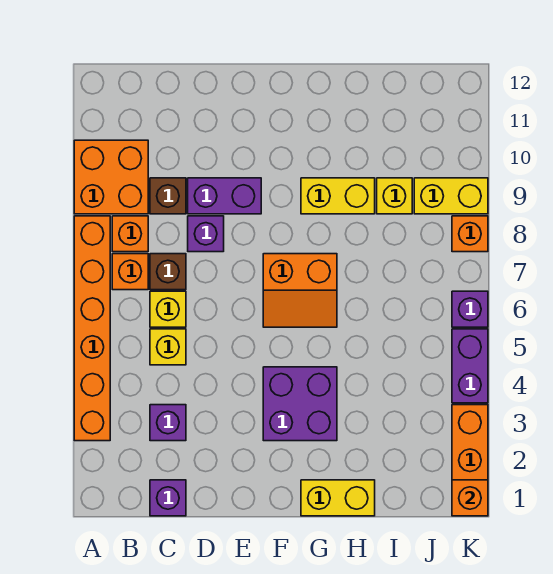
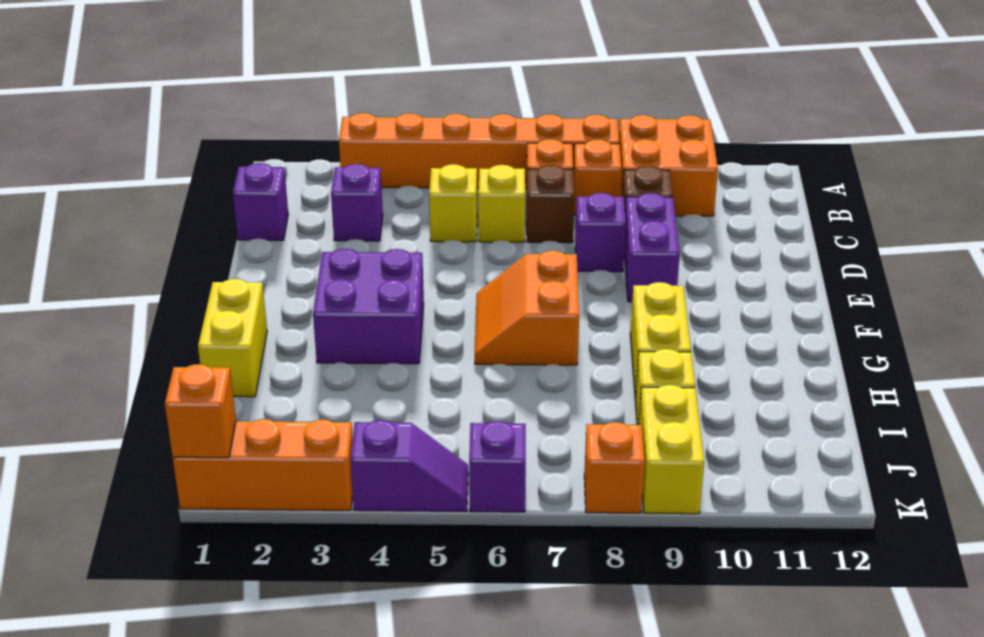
purple brick K4:K5 level 1 -> purple slope K4:K5 level 1 top 4

